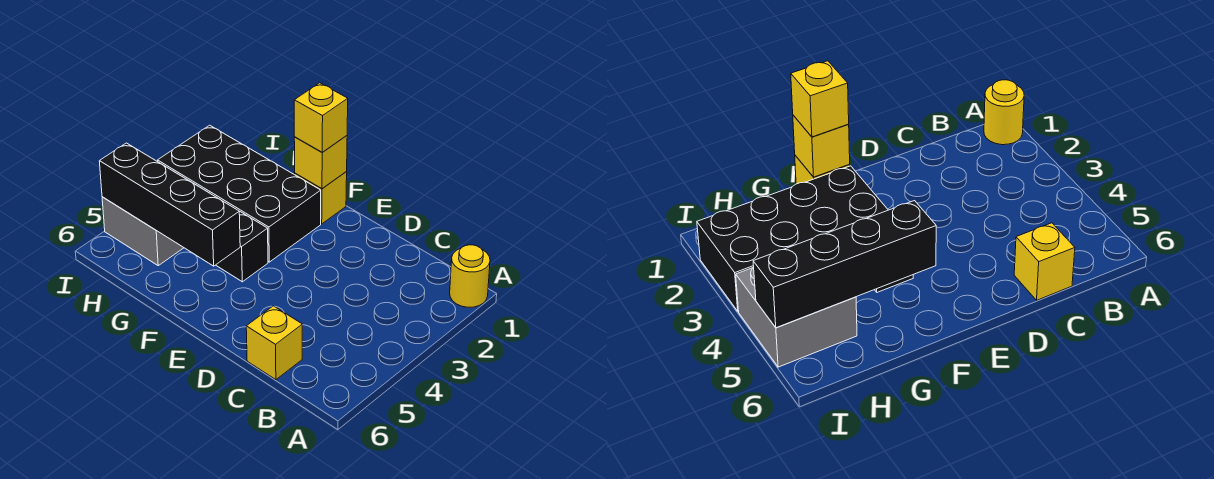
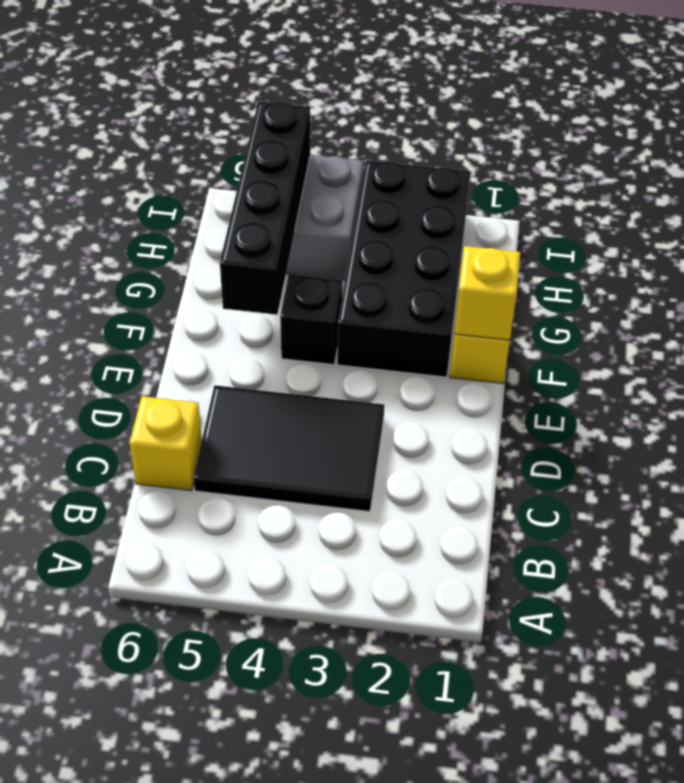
yellow round brick A1 level 1 -> none
none -> black tile C3:D5 level 1
yellow brick F1 level 3 -> none

